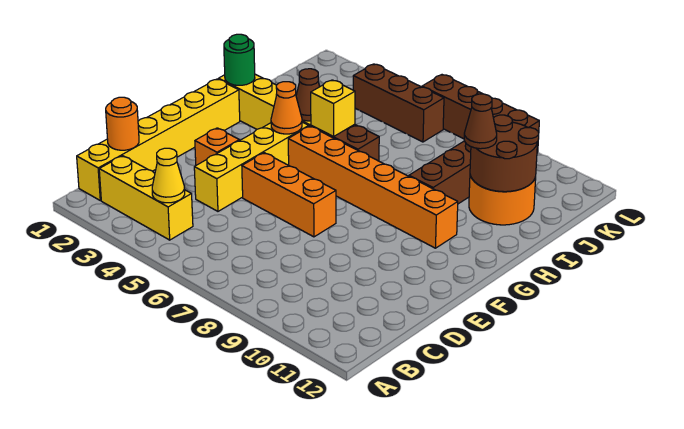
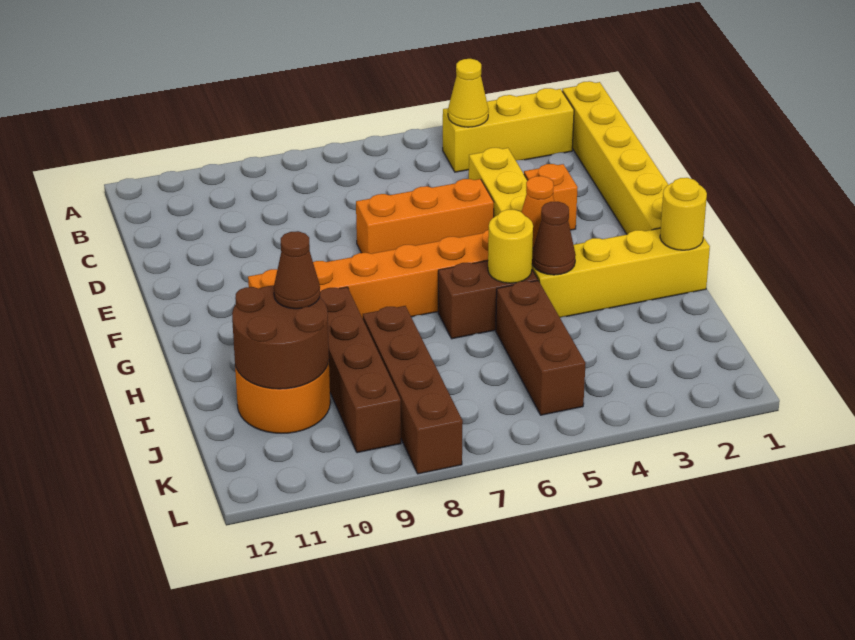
orange round brick C1 level 2 -> none
green round brick H1 level 2 -> yellow round brick H1 level 2
yellow brick H5 level 2 -> yellow round brick H5 level 2
brown brick K4:K6 level 1 -> brown brick I5:K5 level 1
brown brick L6:L9 level 1 -> brown brick I8:L8 level 1

